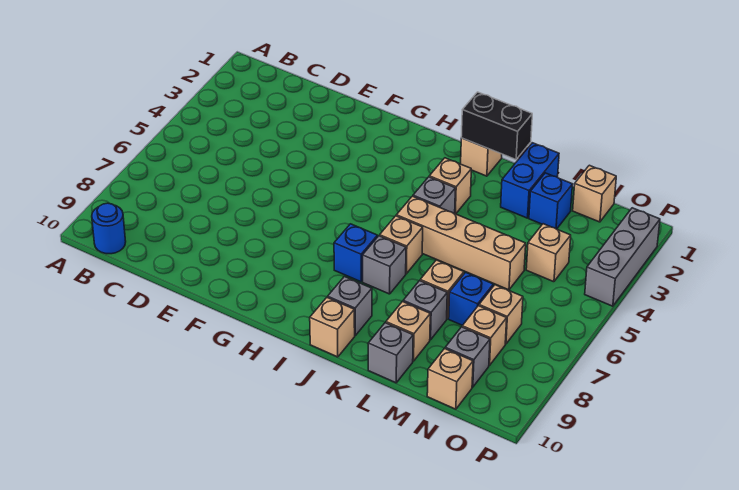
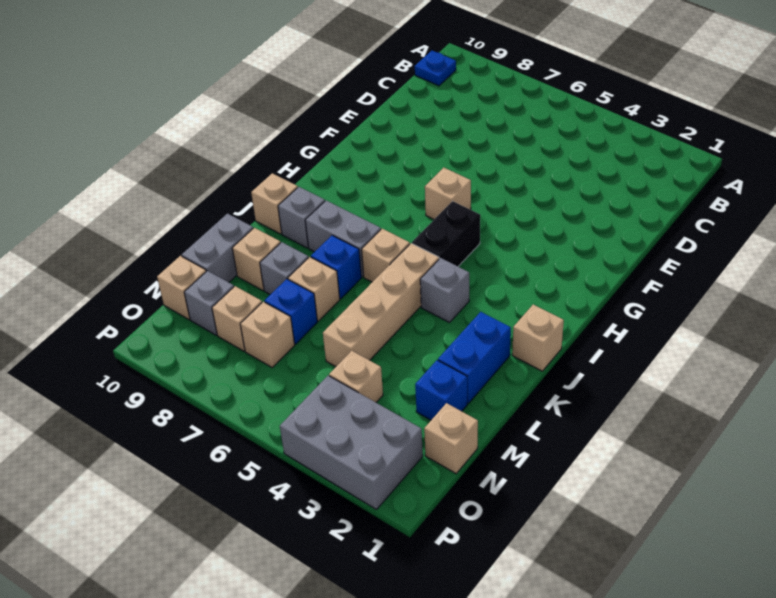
blue round brick B10 level 1 -> blue plate B10 level 1
blue brick I7 level 1 -> blue brick K7 level 1
black brick J1:K1 level 2 -> black brick H5:I5 level 1
tan brick J3 level 1 -> tan brick G6 level 1
grey brick J7 level 1 -> grey brick J7:J8 level 1
blue brick L1:L2 level 1 -> blue brick K2:L2 level 1
grey brick L10 level 1 -> grey brick L10:M10 level 1
grey brick P2:P4 level 1 -> grey brick O2:P4 level 1

